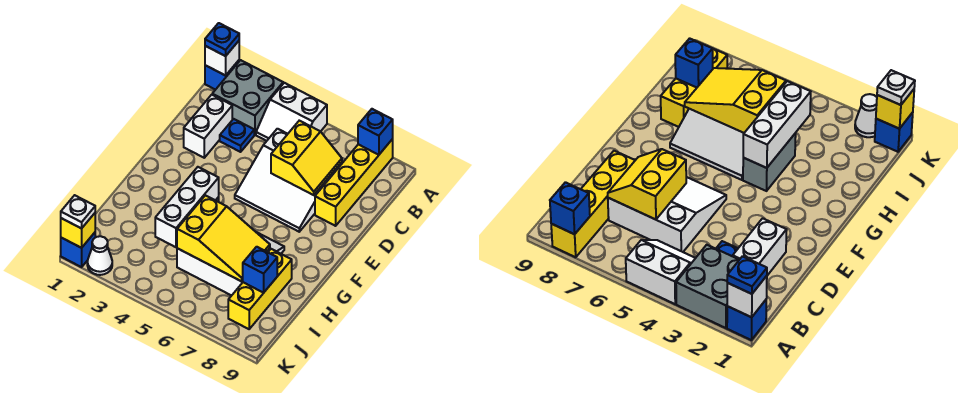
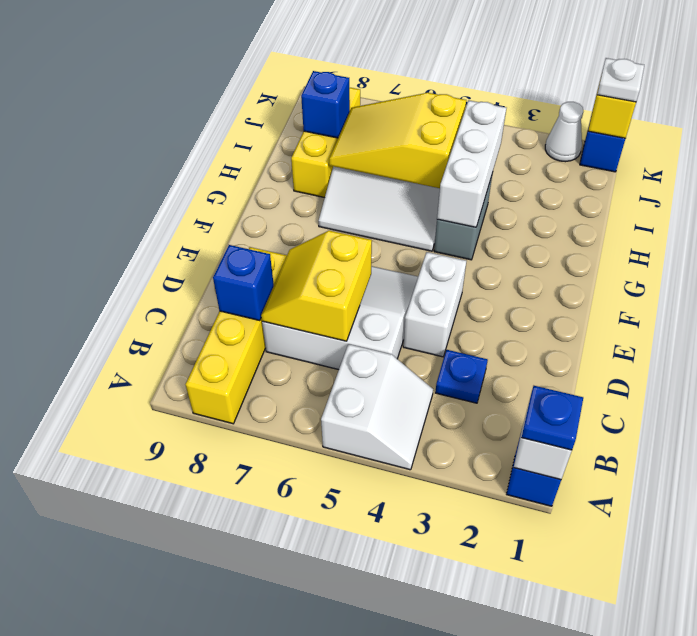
grey brick A2:B3 level 1 -> none
white slope A4:B5 level 1 top A -> white slope A4:B5 level 1 top 5
blue brick A8 level 2 -> blue brick C8 level 2
white brick C2:D2 level 1 -> white brick D4:E4 level 1

